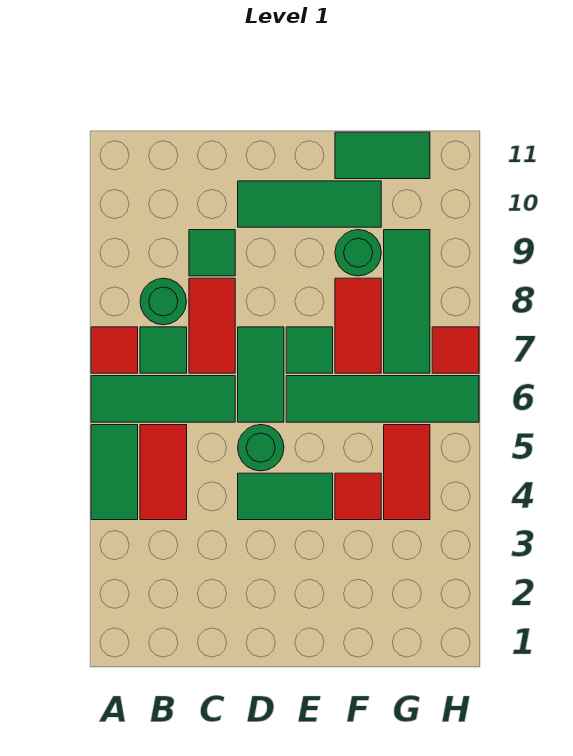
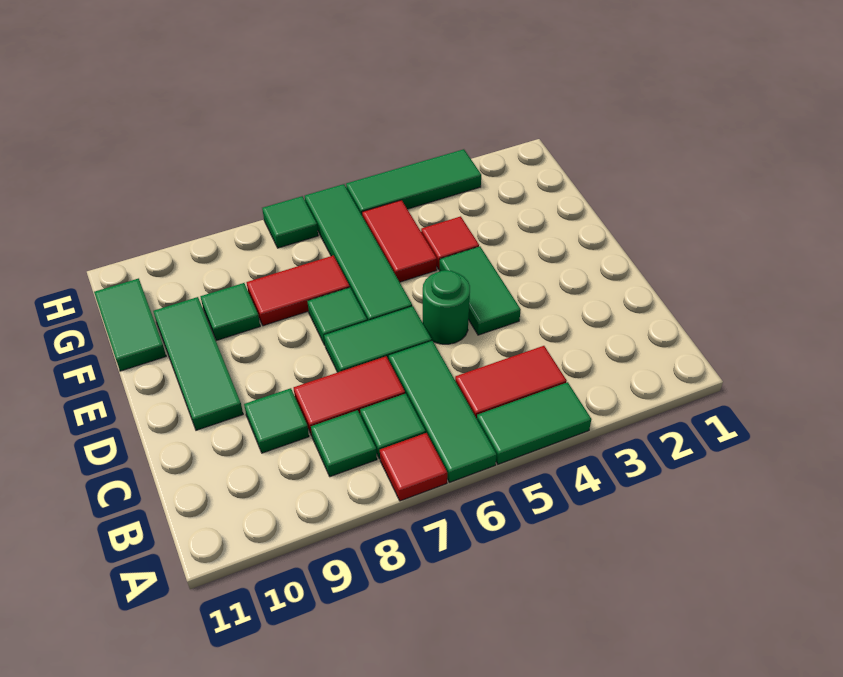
green round brick B8 level 1 -> green tile B8 level 1
green round brick F9 level 1 -> green tile F9 level 1
red tile G4:G5 level 1 -> red tile F5:G5 level 1
green tile G7:G9 level 1 -> green tile H3:H5 level 1
red tile H7 level 1 -> green tile H7 level 1

